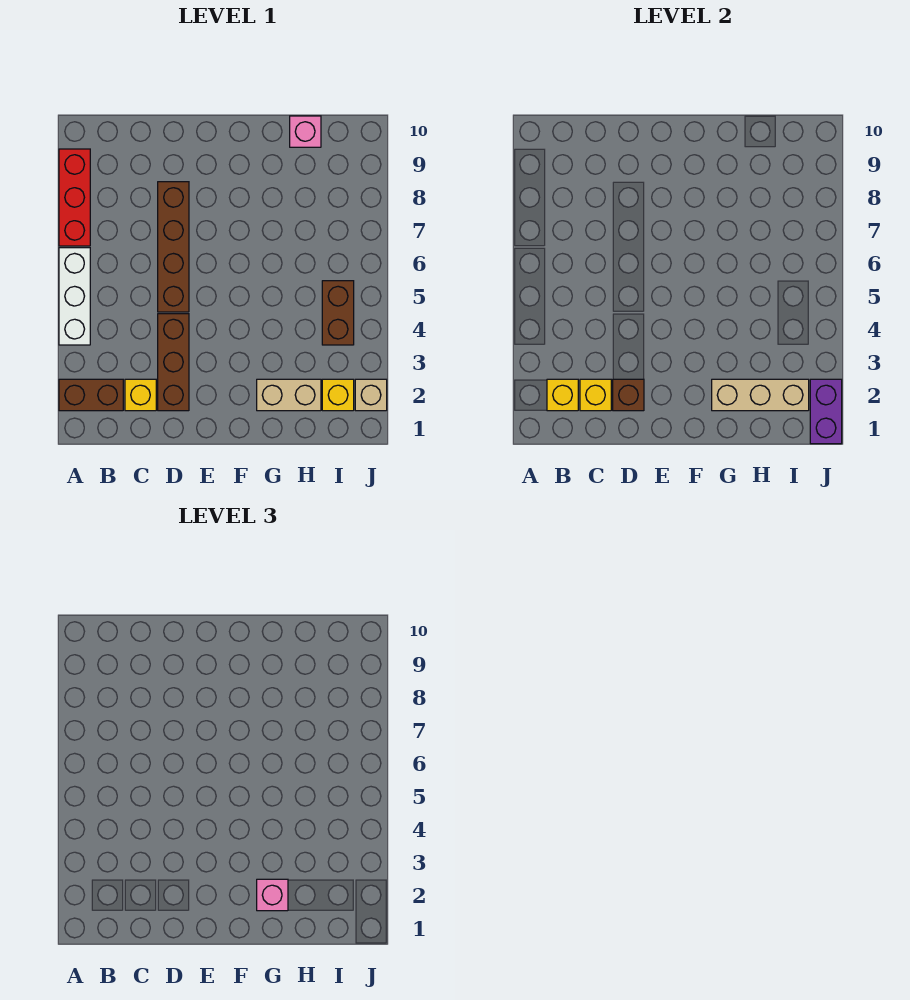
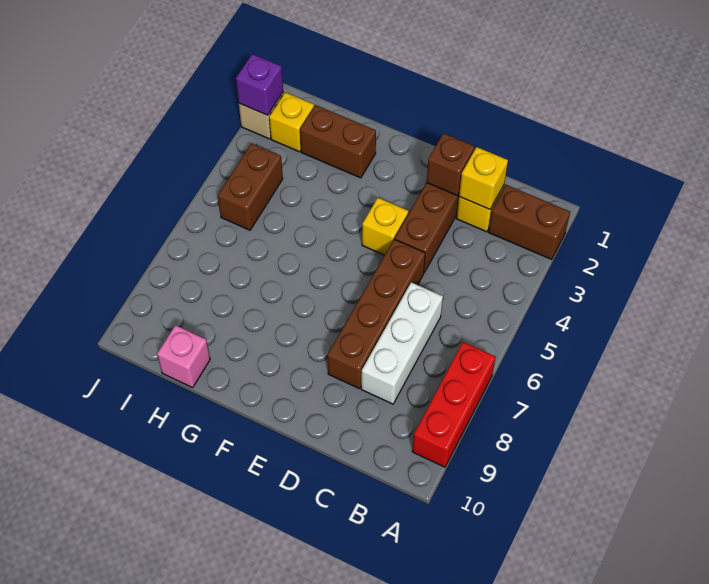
white brick A4:A6 level 1 -> white brick C6:C8 level 1
yellow brick B2 level 2 -> yellow brick E4 level 1
tan brick G2:H2 level 1 -> brown brick G2:H2 level 1
tan brick G2:I2 level 2 -> none
pink brick G2 level 3 -> none
purple brick J1:J2 level 2 -> purple brick J2 level 2

